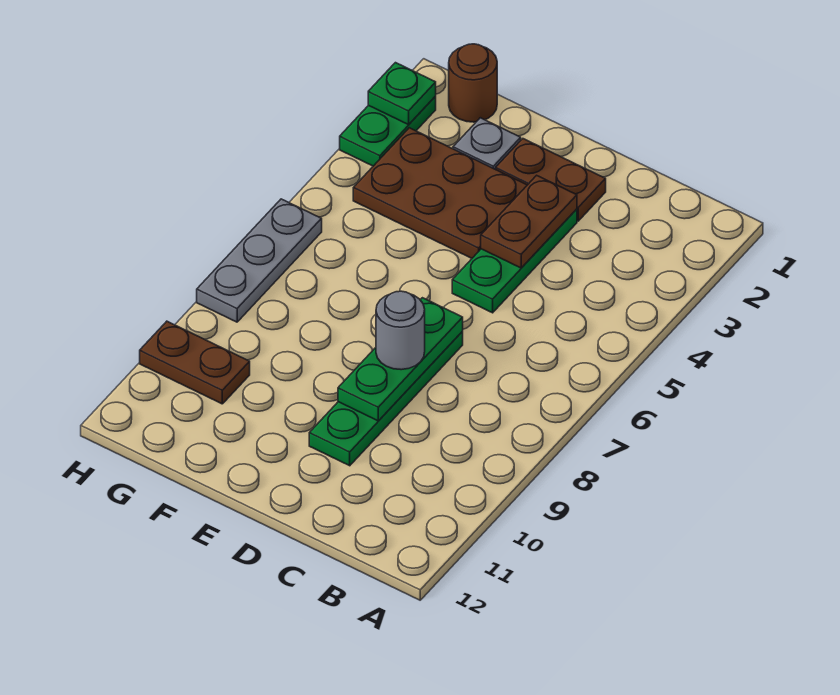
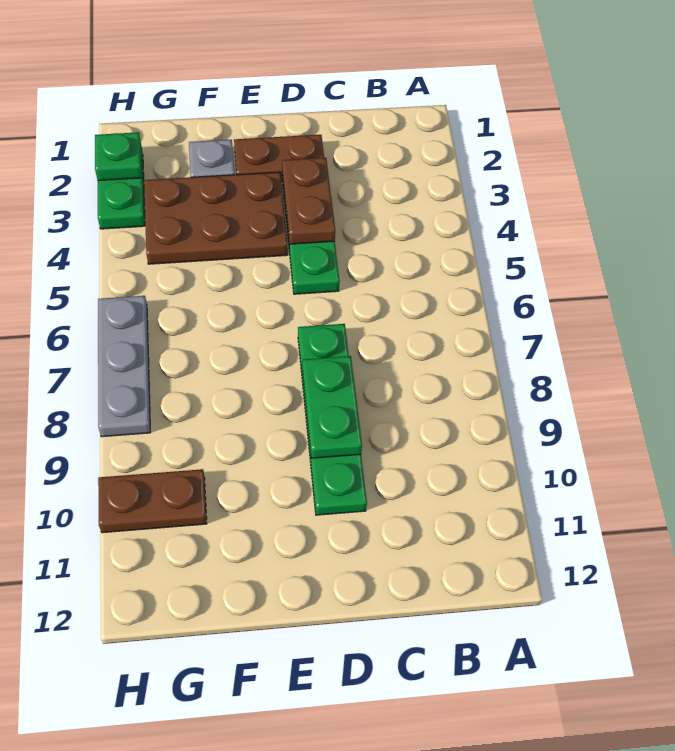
green plate D7:D9 level 2 -> green plate D8:D9 level 2
grey round brick D8 level 3 -> none
brown round brick G1 level 1 -> none

